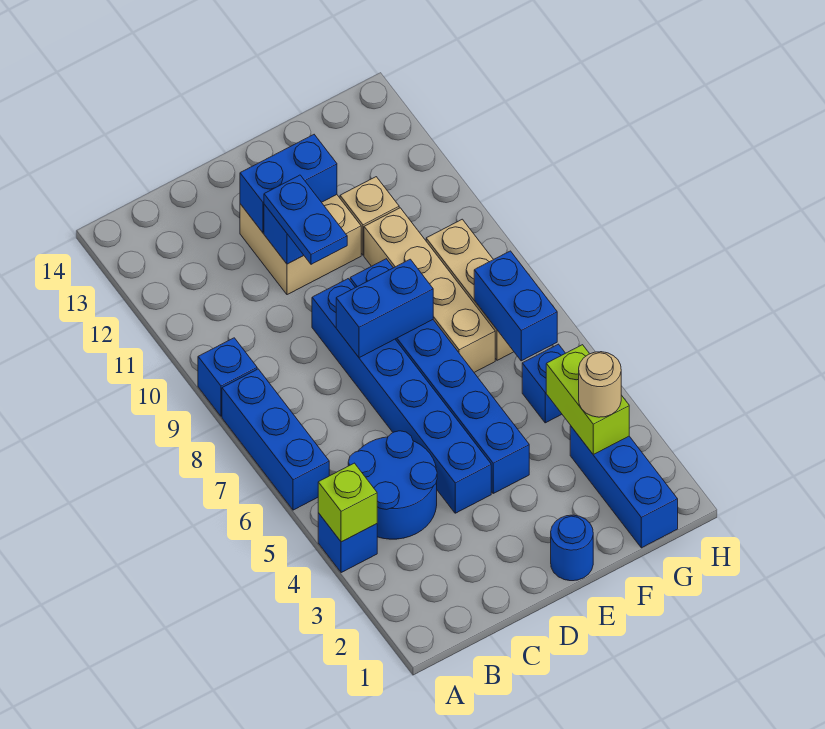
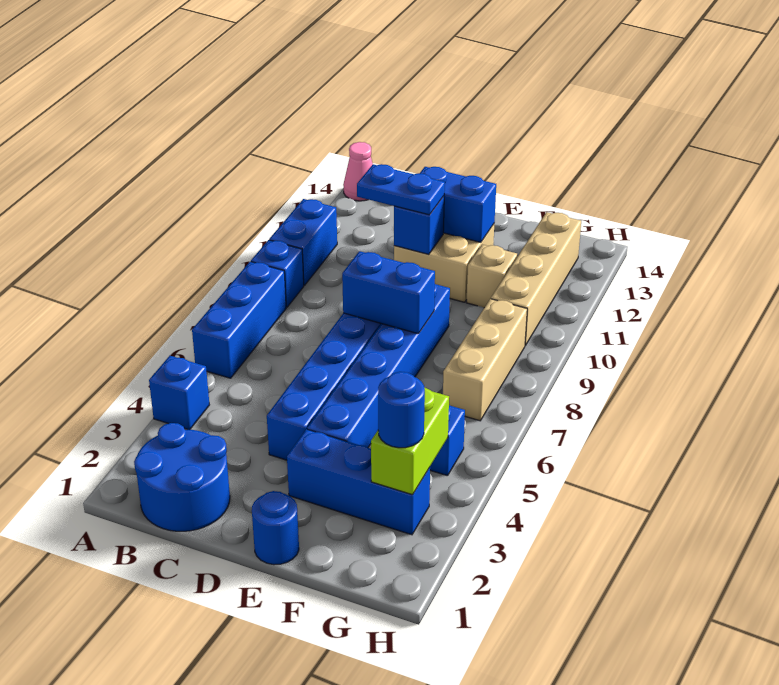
lime brick A4 level 2 -> none
none -> pink cone A14 level 1
blue round brick B4:C5 level 1 -> blue round brick B1:C2 level 1
blue plate D10:D11 level 3 -> blue plate C11:D11 level 3
tan brick F7:F10 level 1 -> tan brick G10:G13 level 1
blue brick G1:G3 level 1 -> blue brick E3:G3 level 1
tan round brick G3 level 3 -> blue round brick G3 level 3
blue brick G6:G7 level 2 -> blue brick A10:A11 level 1

